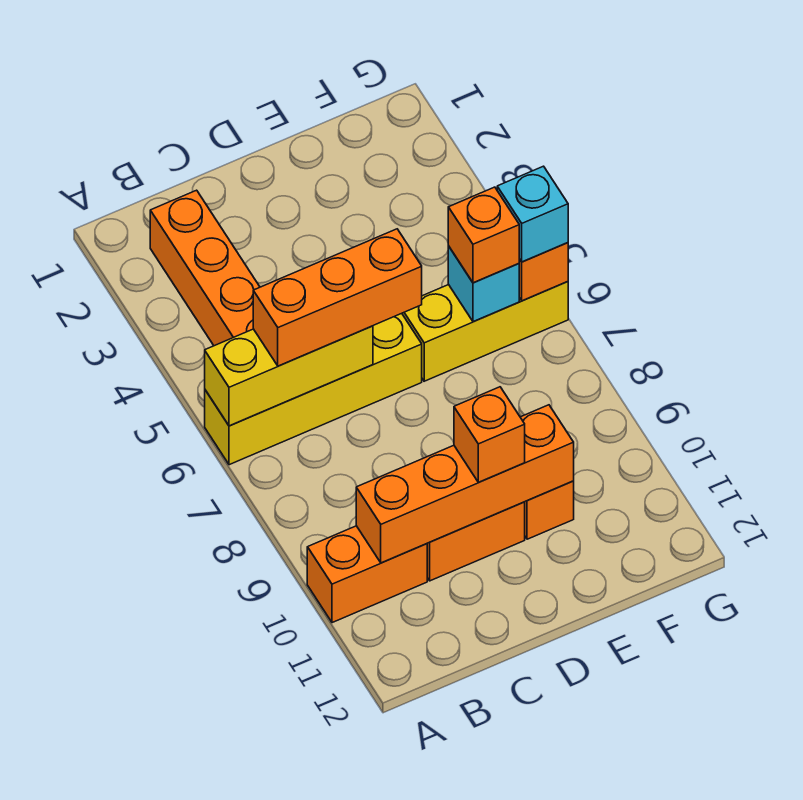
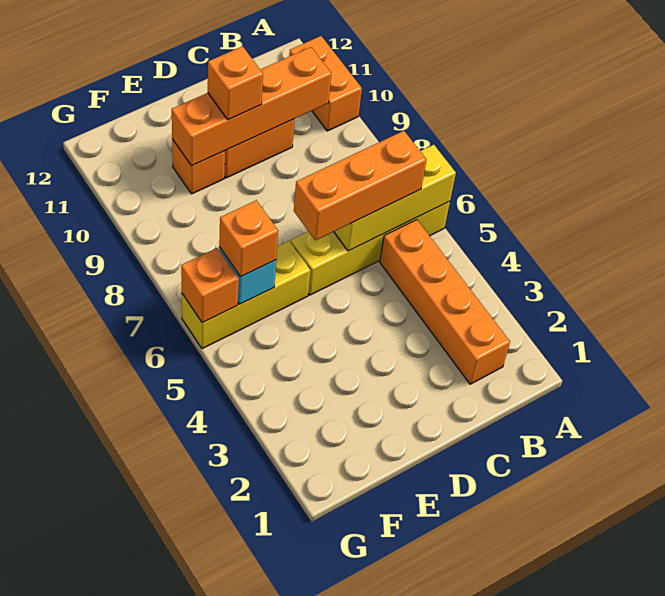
orange brick A10:B10 level 1 -> orange brick A10:A11 level 1
cyan brick G6 level 3 -> none

